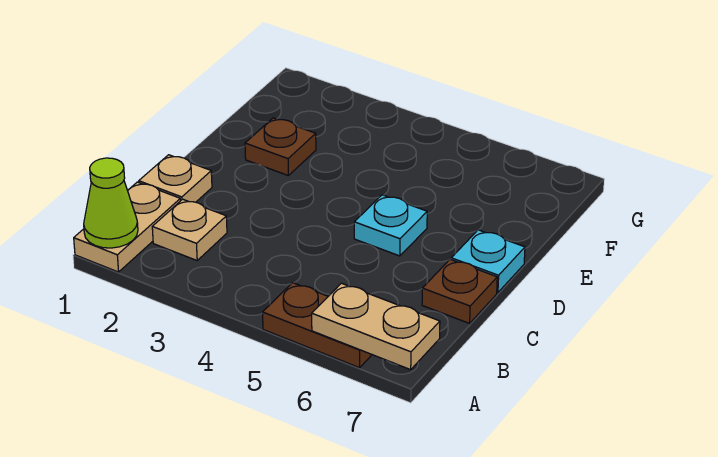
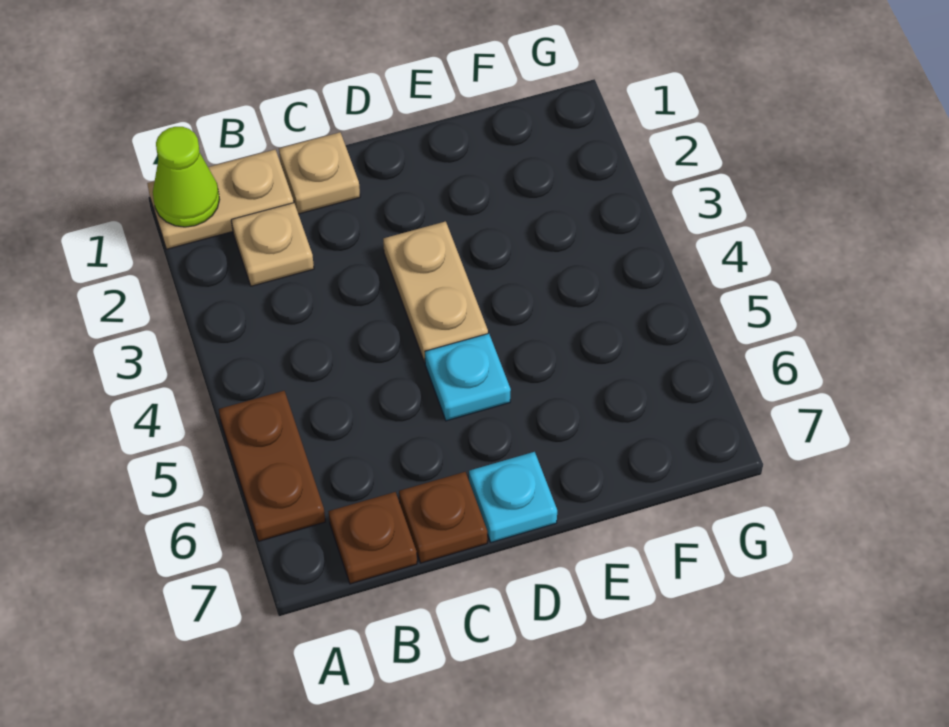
tan plate A6:A7 level 2 -> tan plate D3:D4 level 1
brown plate E2 level 1 -> brown plate B7 level 1

